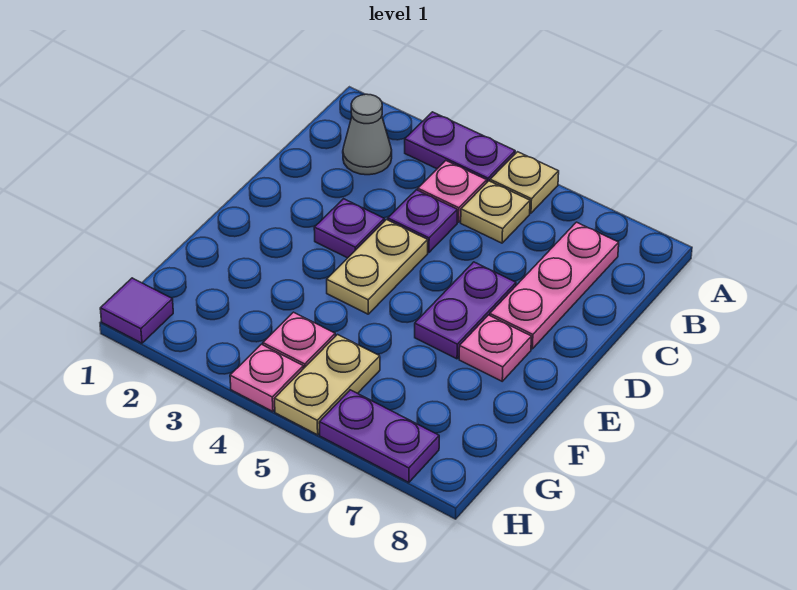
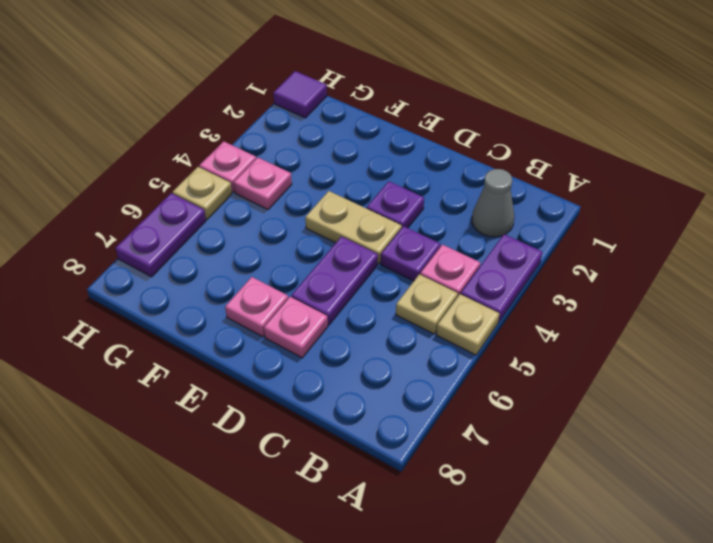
pink plate B7:D7 level 1 -> pink plate D7 level 1
purple plate D6:E6 level 1 -> purple plate D5:D6 level 1
tan plate G5:H5 level 1 -> tan plate H5 level 1

